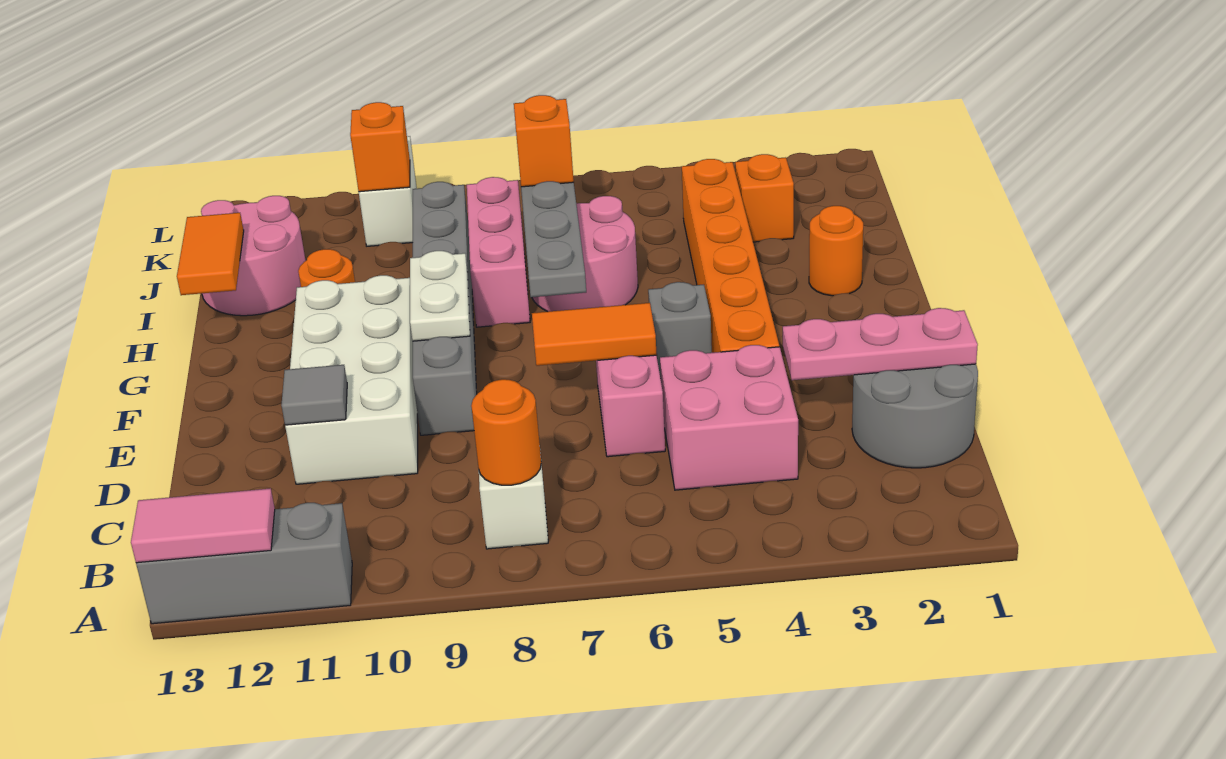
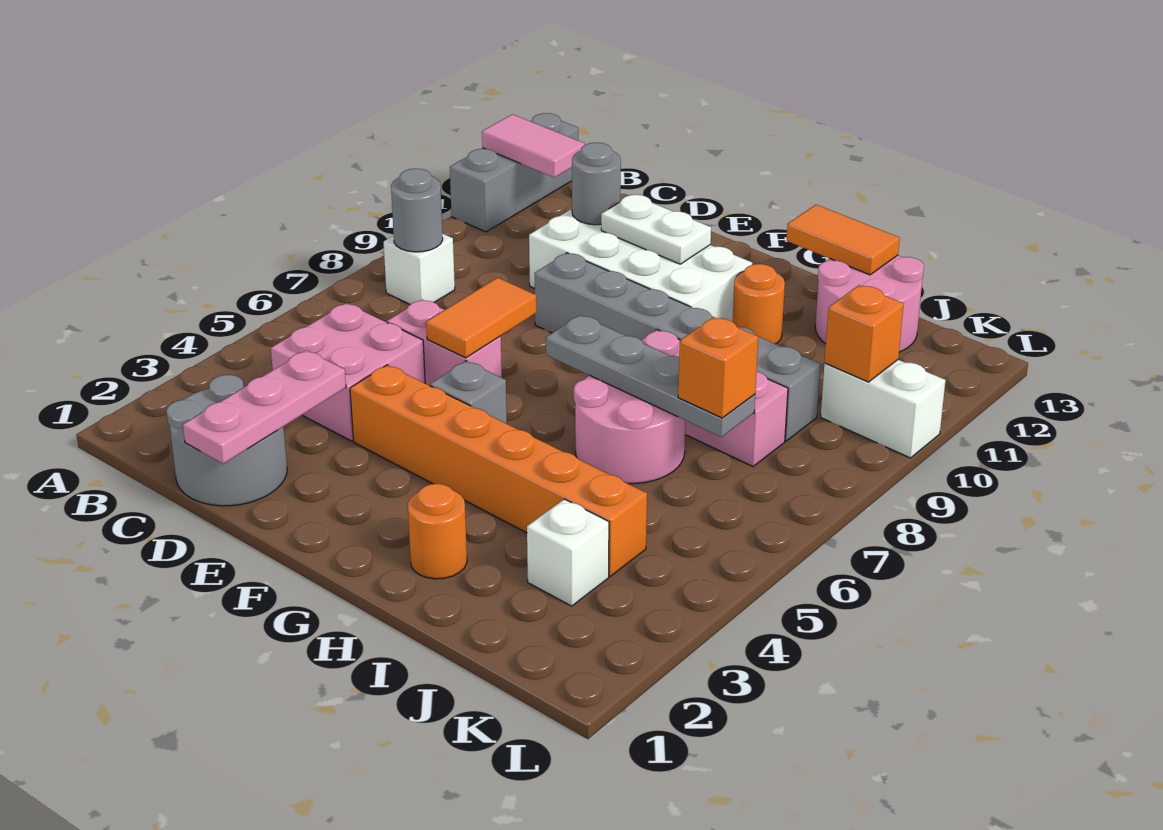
pink tile A12:A13 level 2 -> pink tile A12:B12 level 2
orange round brick B8 level 2 -> grey round brick B8 level 2
grey tile D11 level 2 -> grey round brick D11 level 2
white plate F9:G9 level 2 -> white plate E11:F11 level 2
orange brick J3 level 1 -> white brick J3 level 1

